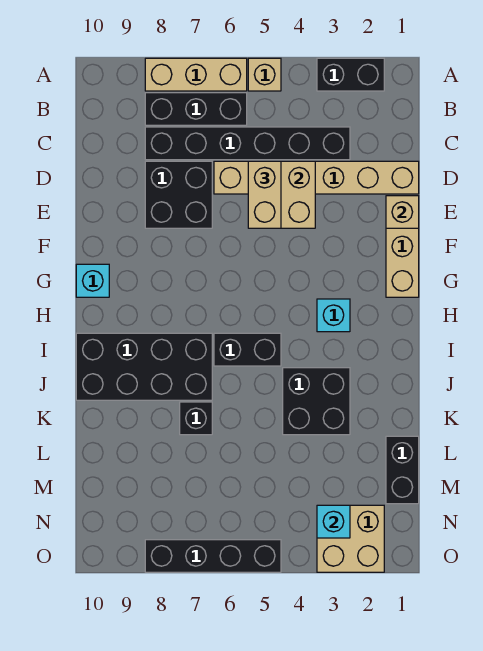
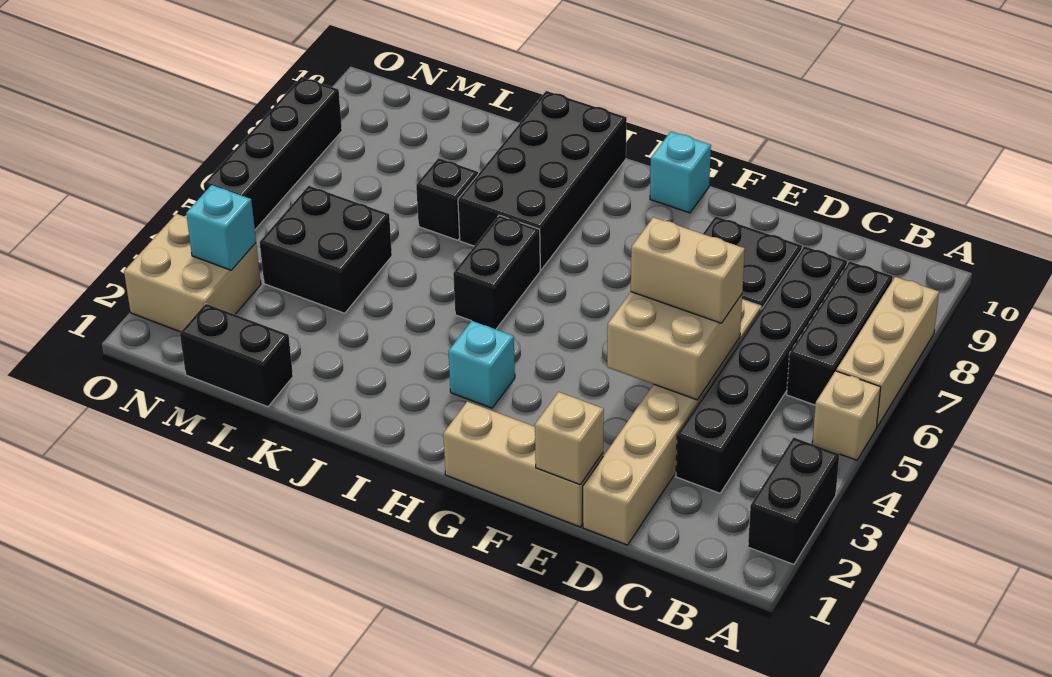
black brick J3:K4 level 1 -> black brick L4:M5 level 1

